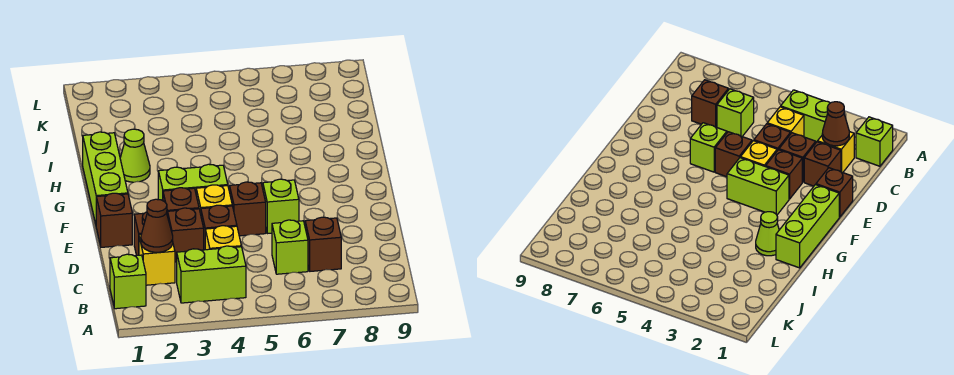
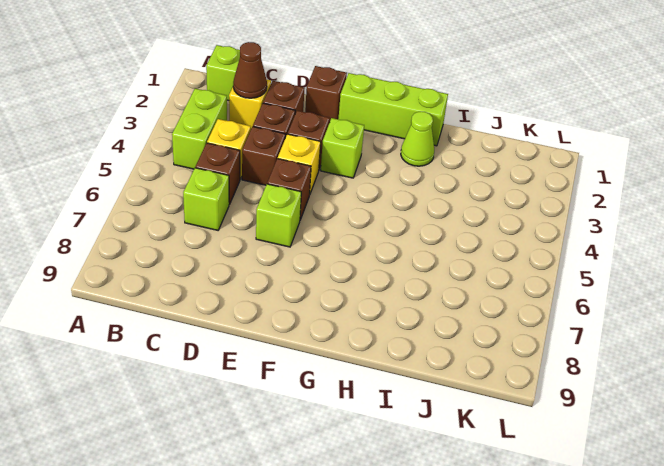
brown brick C7 level 1 -> brown brick C5 level 1
lime brick F3:F4 level 1 -> lime brick F3 level 1

